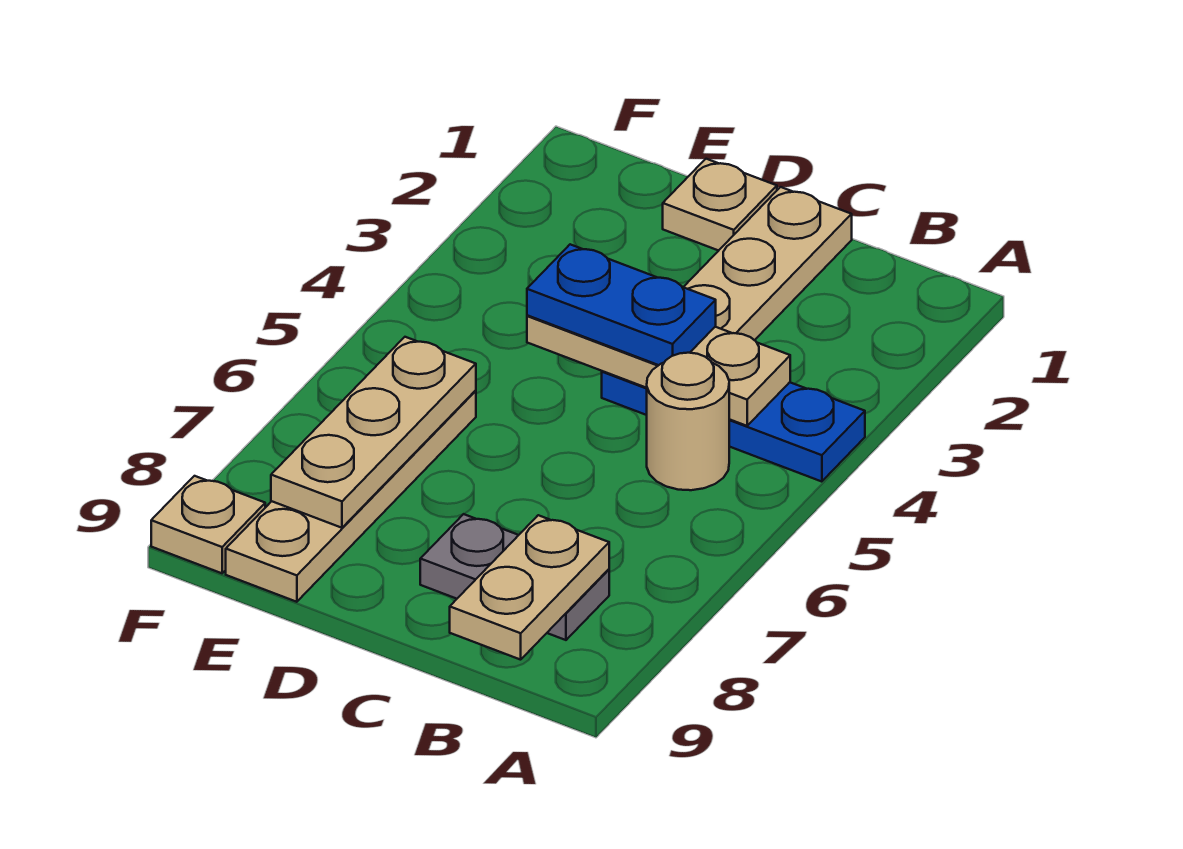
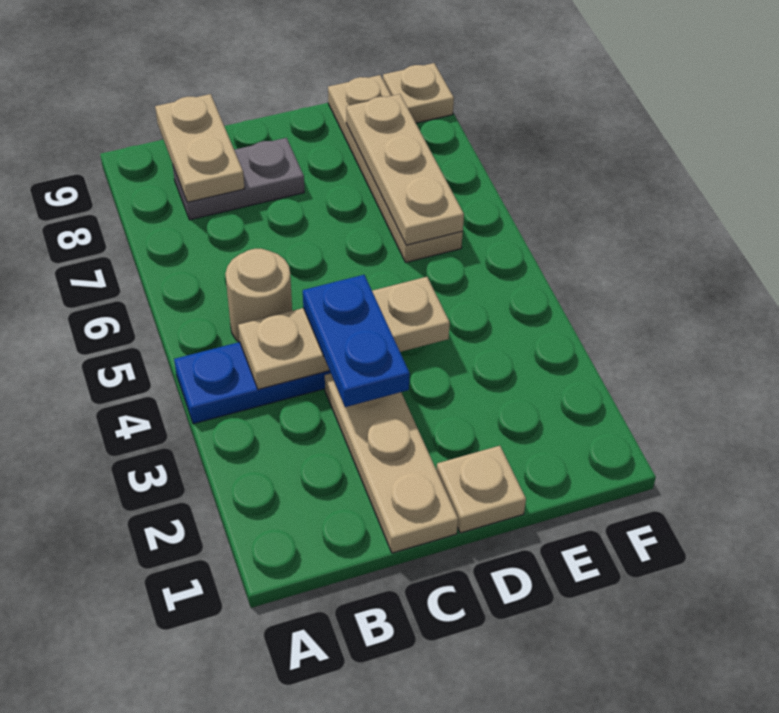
blue plate C4:D4 level 3 -> blue plate C3:C4 level 3

